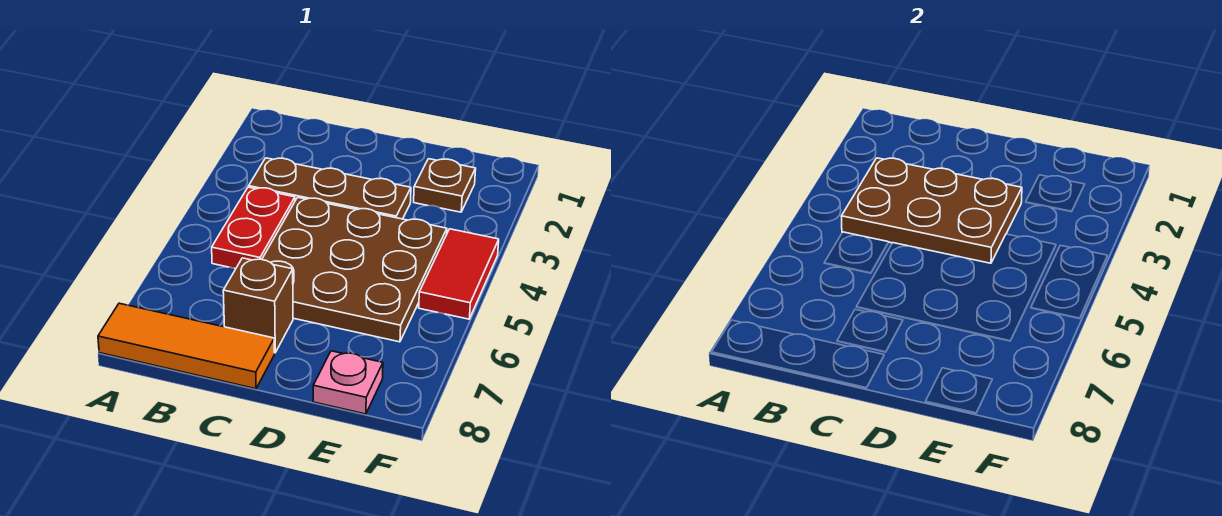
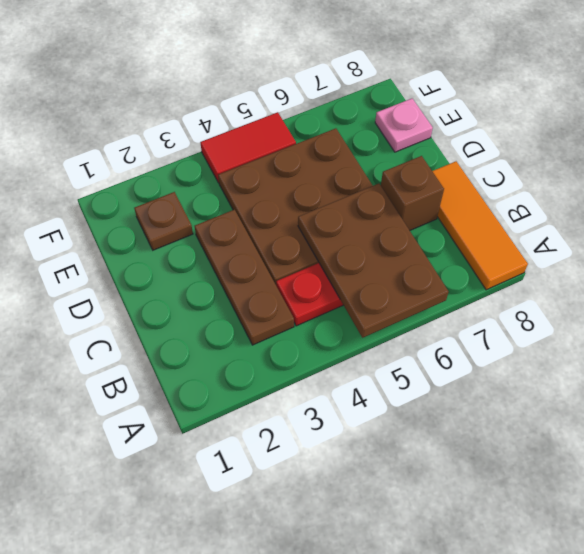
brown plate B3:D4 level 2 -> brown plate A5:C6 level 2

